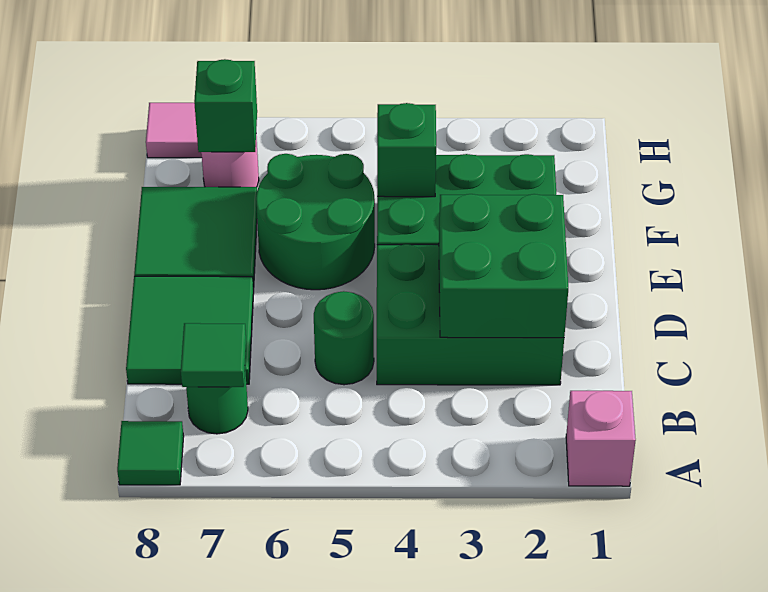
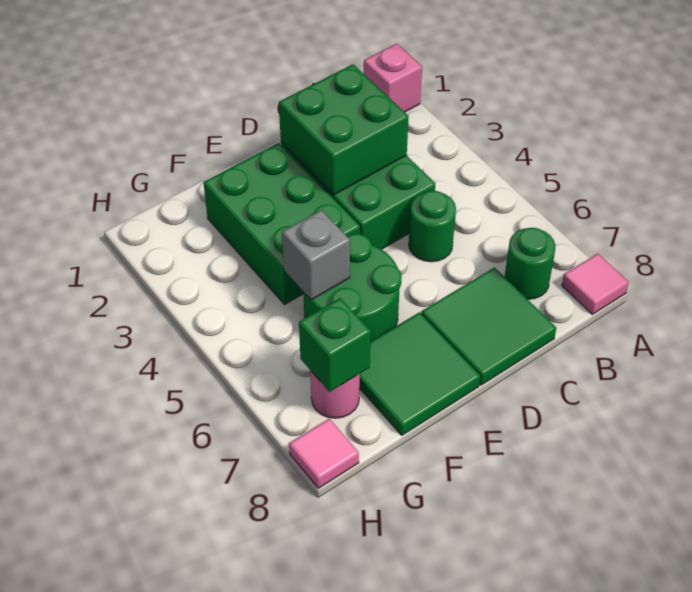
green tile A8 level 1 -> pink tile A8 level 1
green tile B7 level 2 -> none
green brick F4 level 2 -> none
none -> grey brick F5 level 2

